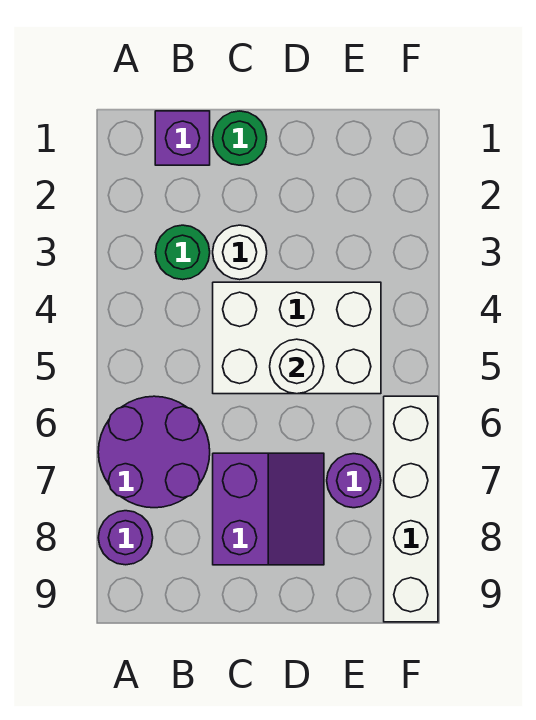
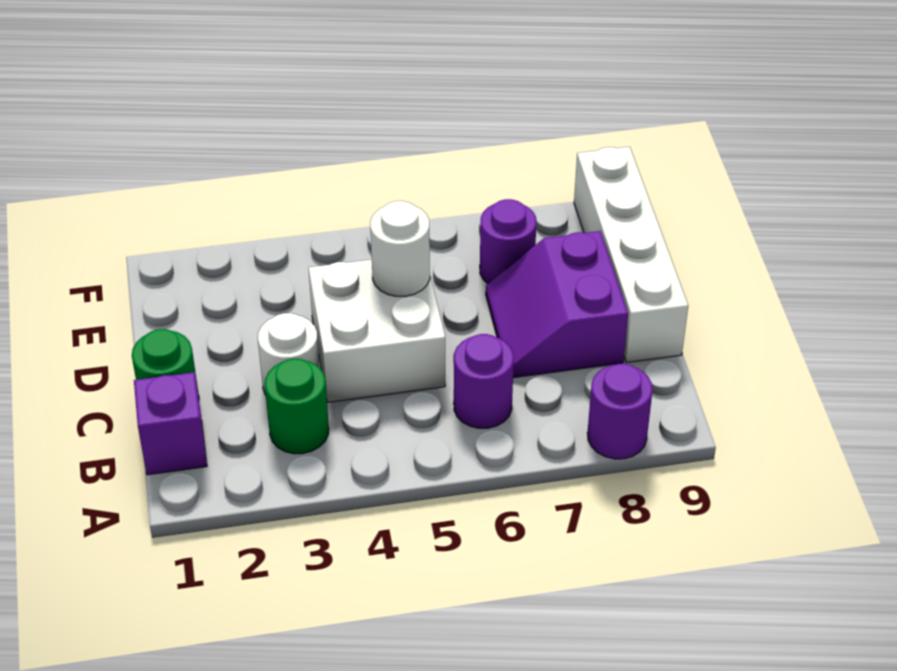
purple round brick A6:B7 level 1 -> purple round brick B6 level 1
white brick C4:E5 level 1 -> white brick C4:D5 level 1
purple slope C7:D8 level 1 top C -> purple slope C7:D8 level 1 top 8
white brick F6:F9 level 1 -> white brick C9:F9 level 1

